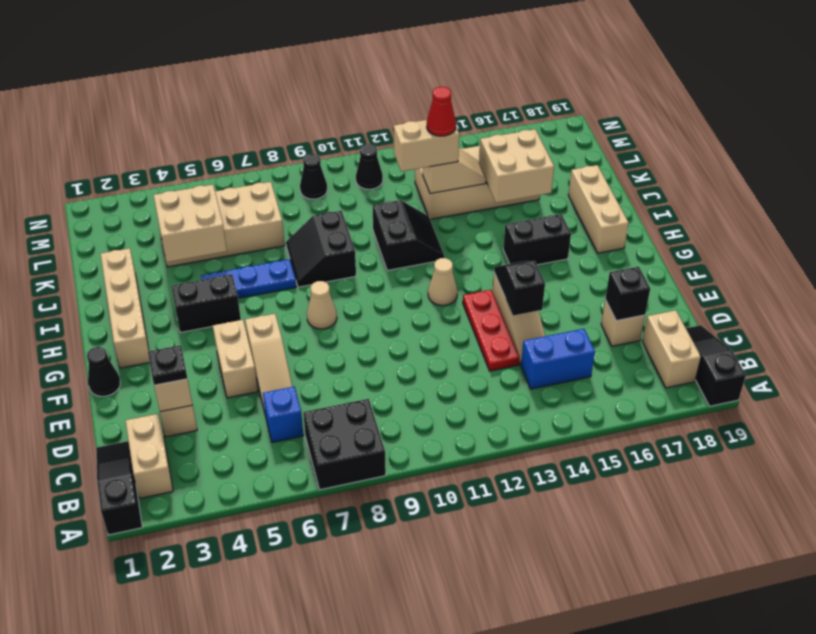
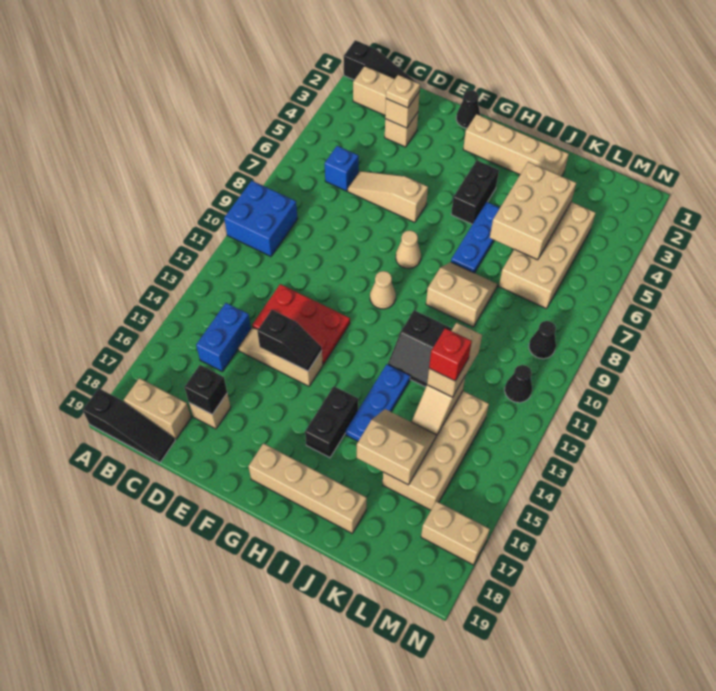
black brick A7:B8 level 1 -> none
none -> blue brick A9:B10 level 1
black plate D3 level 3 -> tan plate D3 level 3
red plate D13:F13 level 1 -> red plate D12:F13 level 1
tan brick E5:F5 level 1 -> tan brick M17:N17 level 1
tan cone G12 level 1 -> tan cone G10 level 1
tan brick H18:J18 level 1 -> tan brick G18:J18 level 1
black slope I8:J9 level 1 top 9 -> tan slope I8:J9 level 1 top 9
none -> blue plate I13:I15 level 1
tan brick J4:K5 level 2 -> tan brick J4:K6 level 2
tan brick J15:K16 level 2 -> tan slope J15:K16 level 2 top 16
red cone K13 level 4 -> red brick K13 level 4

